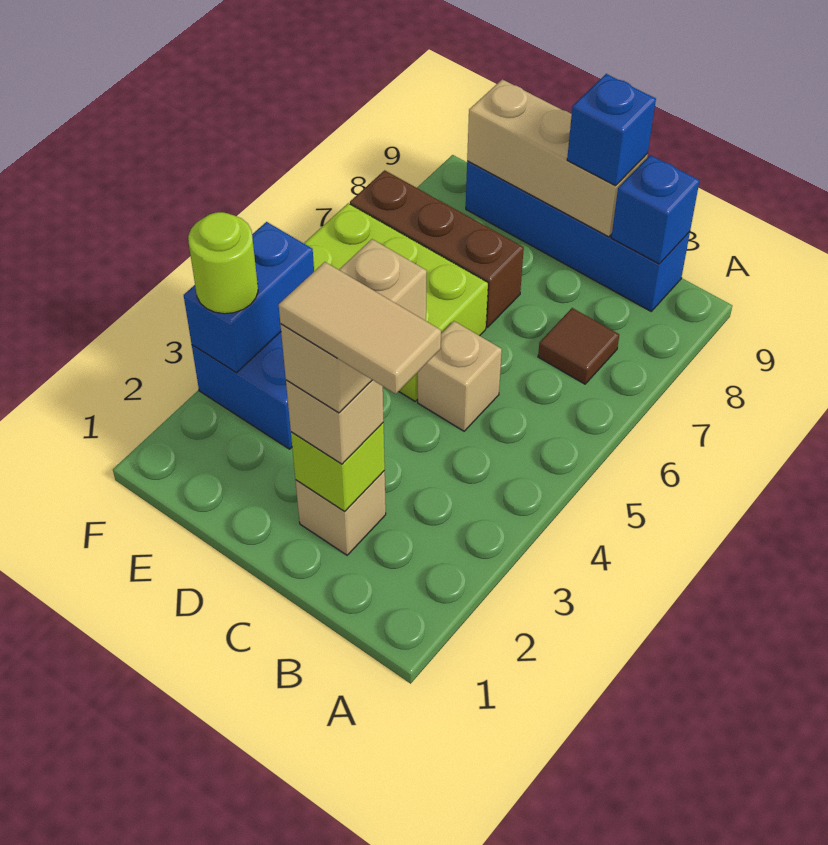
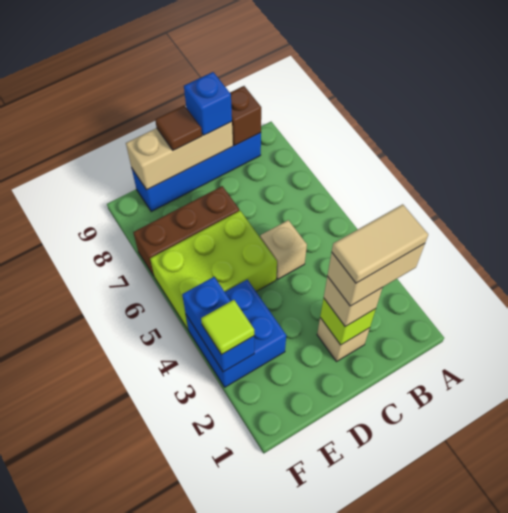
brown tile B7 level 1 -> brown tile D9 level 3
blue brick B9 level 2 -> brown brick B9 level 2
tan brick C2:C3 level 4 -> tan brick B2:C2 level 4
lime round brick F3 level 3 -> lime tile F3 level 3

